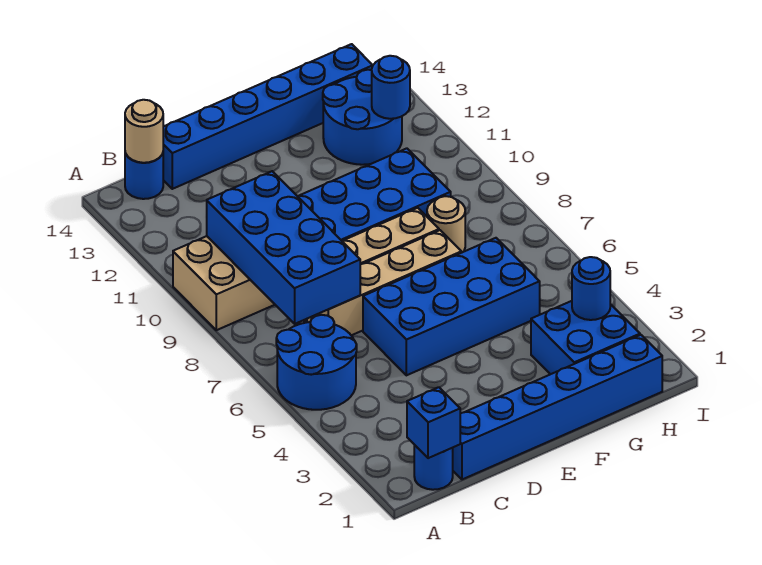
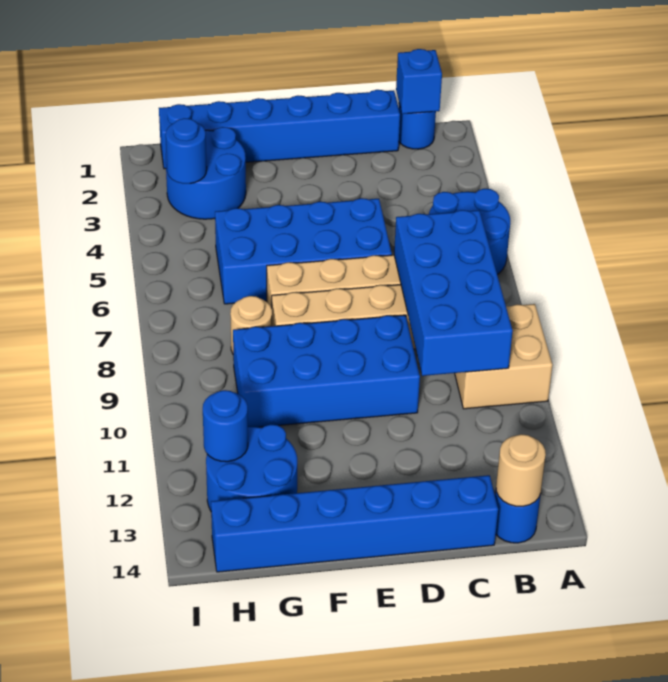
blue brick G2:H3 level 1 -> blue round brick G2:H3 level 1

